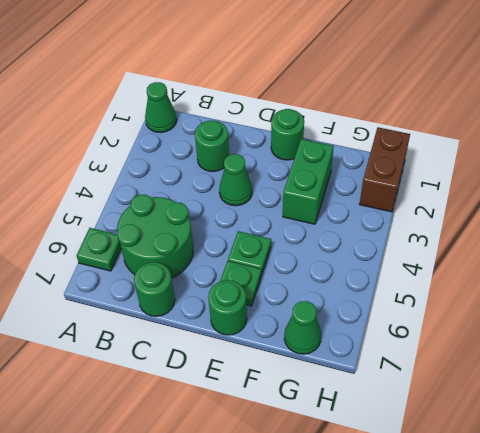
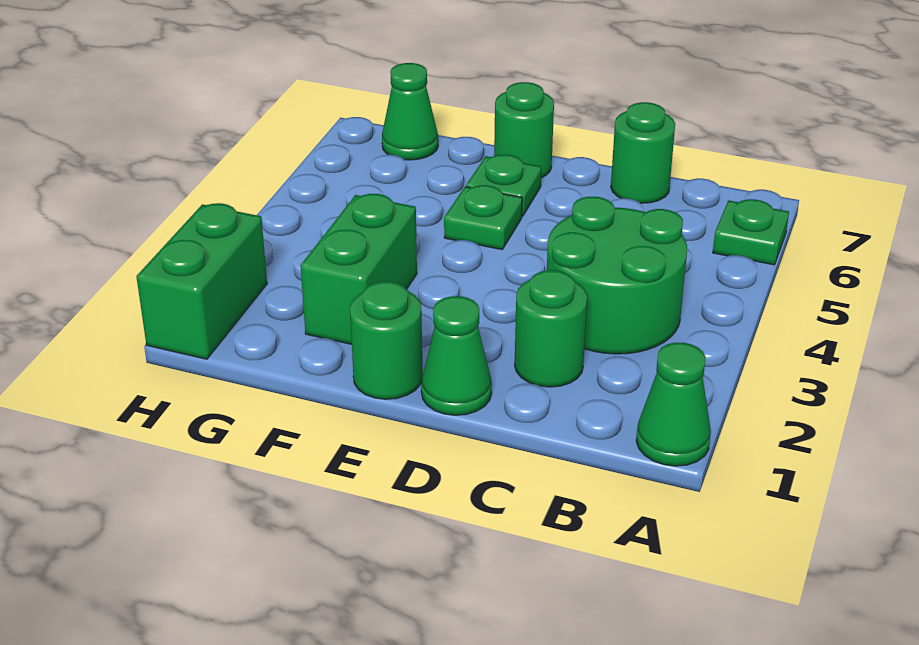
green round brick B5:C6 level 1 -> green round brick B3:C4 level 1
green cone D3 level 1 -> green cone D1 level 1
brown brick H1:H2 level 1 -> green brick H1:H2 level 1

